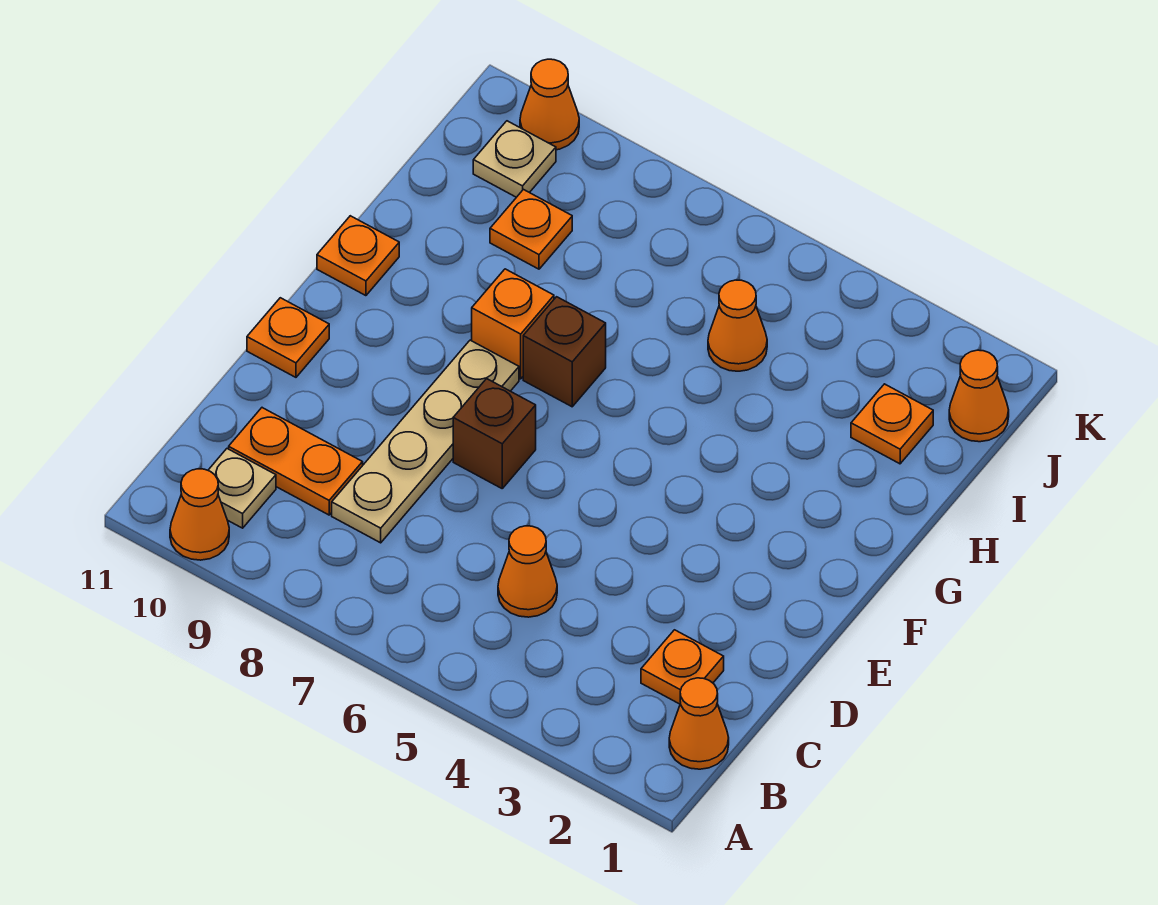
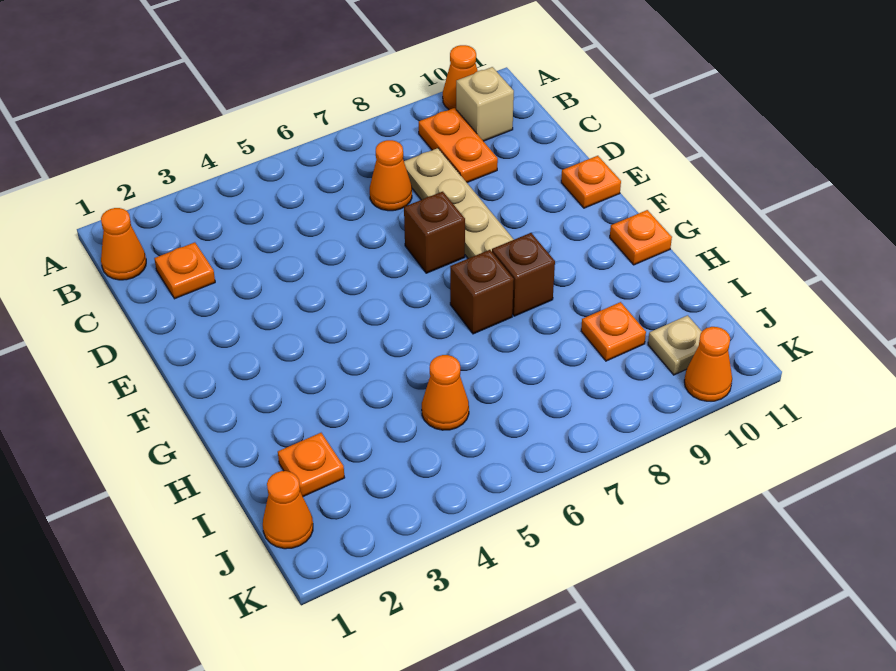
tan plate B10 level 1 -> tan brick B10 level 1
orange cone C5 level 1 -> orange cone C7 level 1
orange plate C9:C10 level 1 -> orange plate B9:C9 level 1
orange brick G8 level 1 -> brown brick G8 level 1

